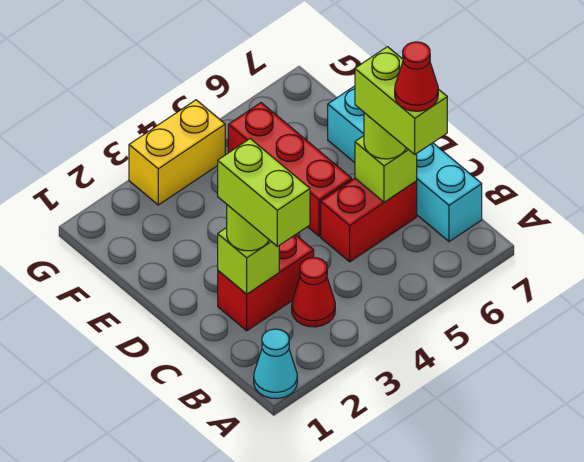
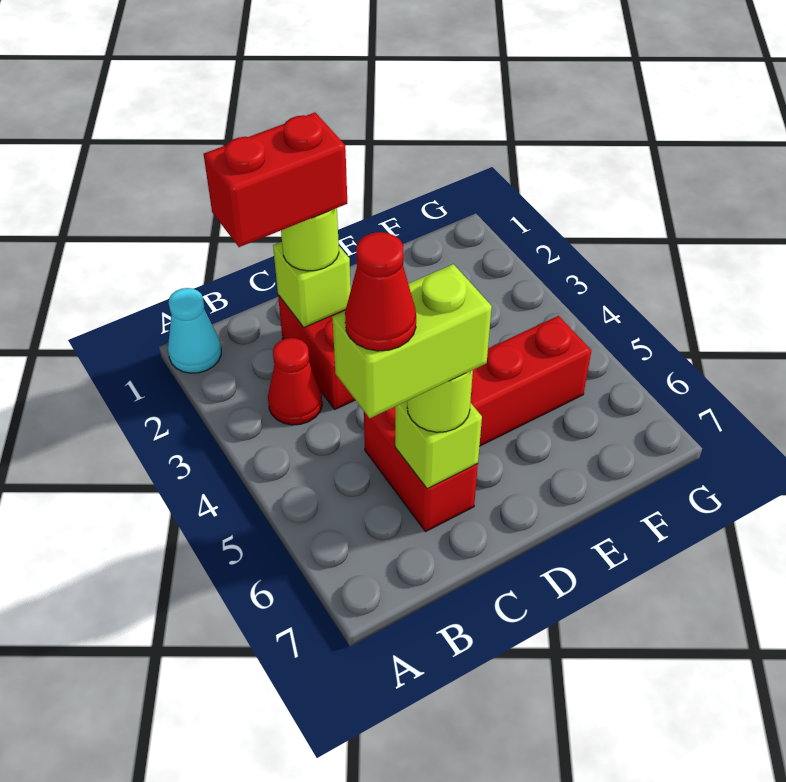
lime brick B2:C2 level 4 -> red brick B2:C2 level 4
cyan brick B7:E7 level 1 -> none
yellow brick G3:G4 level 1 -> none

